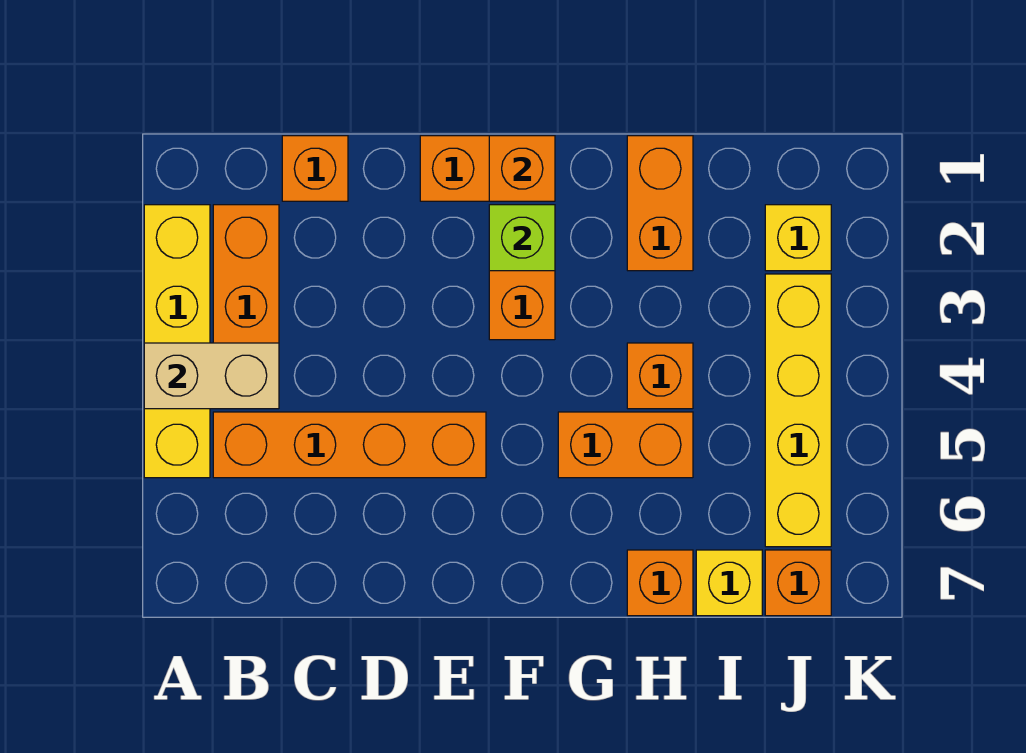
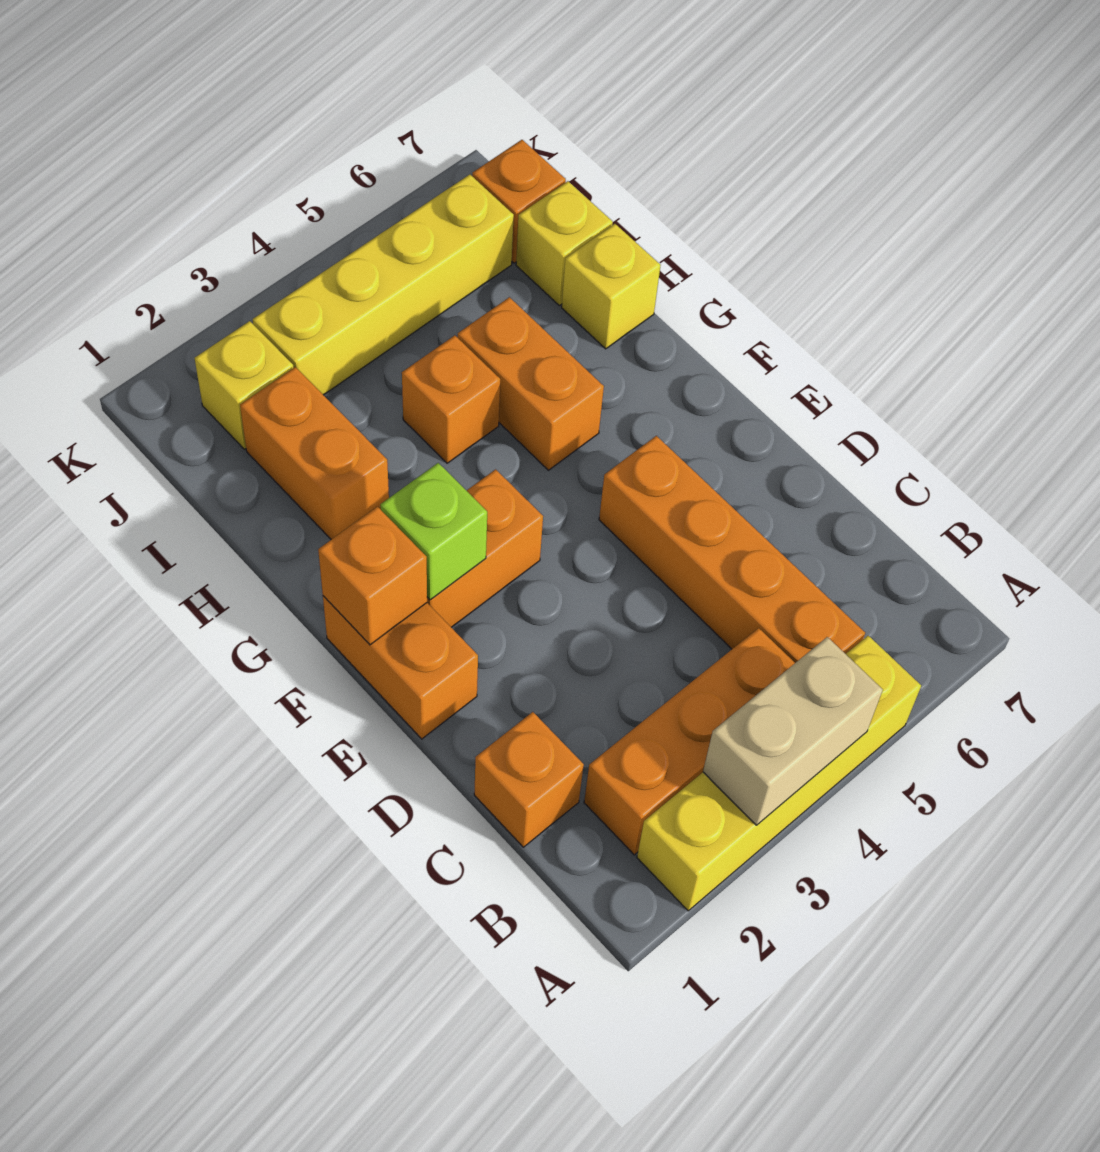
tan brick A4:B4 level 2 -> tan brick A3:A4 level 2
orange brick H1:H2 level 1 -> orange brick H2:I2 level 1
orange brick H7 level 1 -> yellow brick H7 level 1

